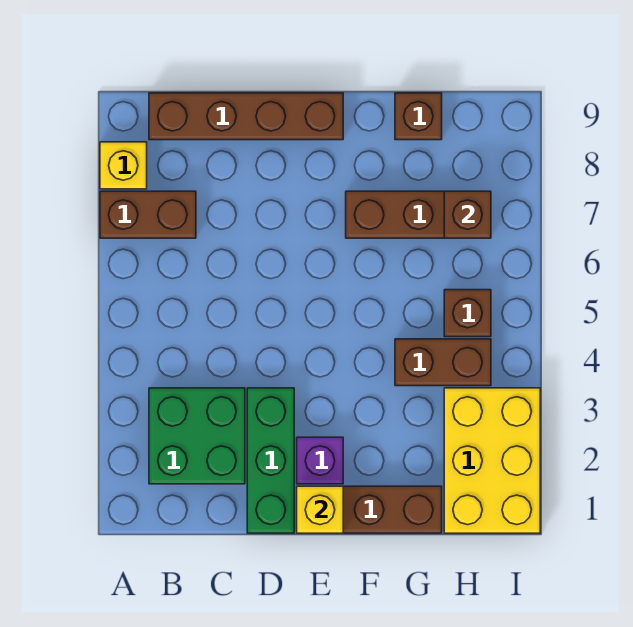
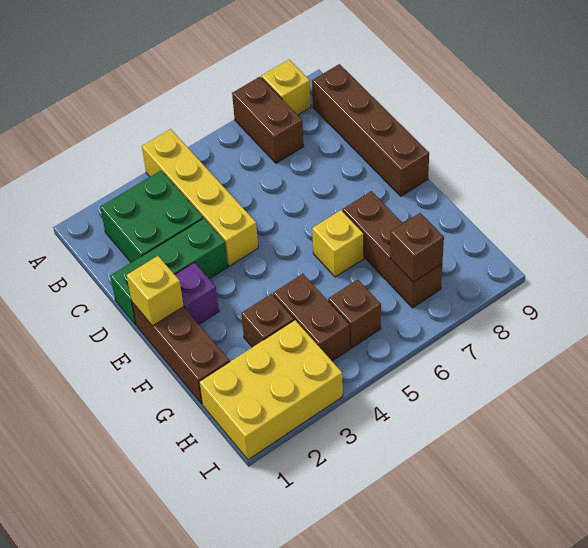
none -> yellow brick A4:D4 level 1
none -> yellow brick F6 level 1
brown brick G9 level 1 -> brown brick G3 level 1

